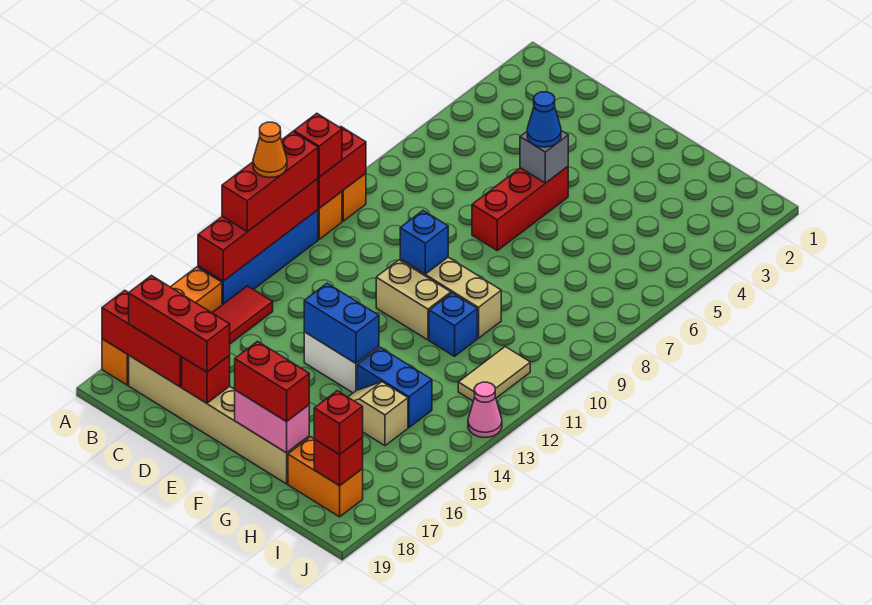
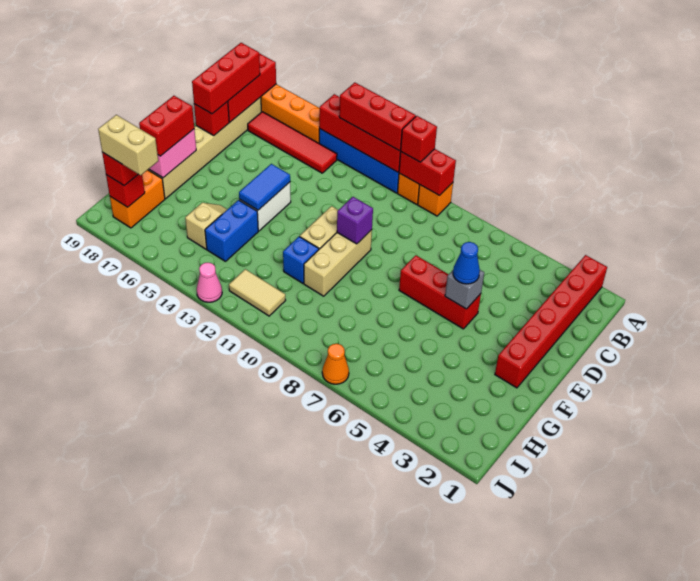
none -> red brick A2:F2 level 1
orange cone A12 level 4 -> orange cone J7 level 1
blue brick E10 level 2 -> purple brick E10 level 2
blue brick E14:F14 level 2 -> blue tile E14:F14 level 2
none -> tan brick I17:I18 level 4

